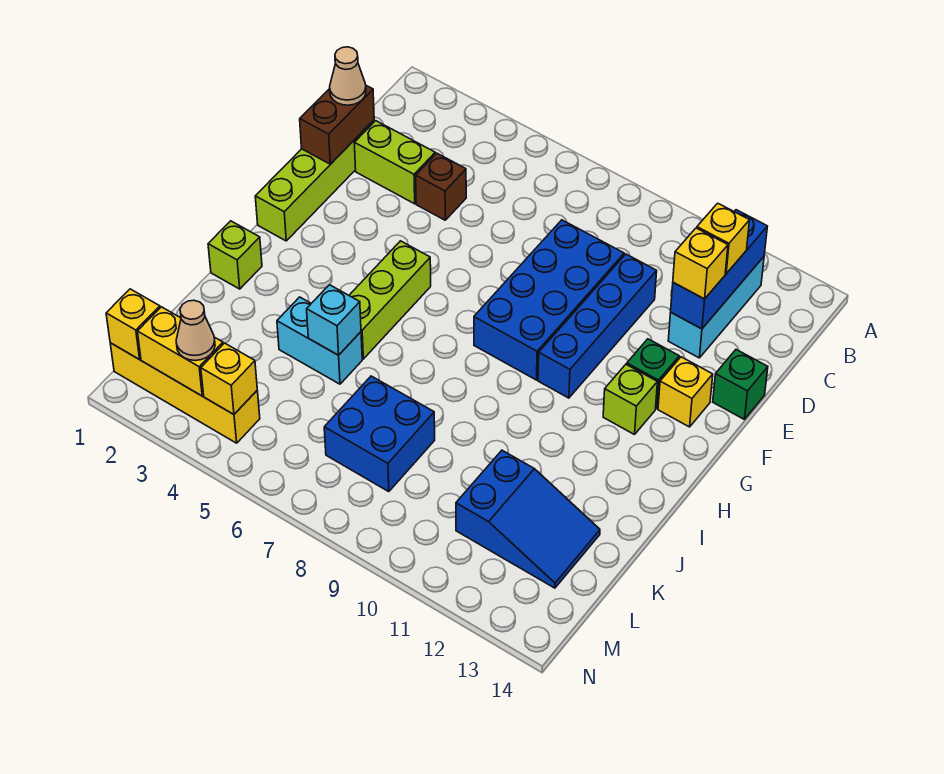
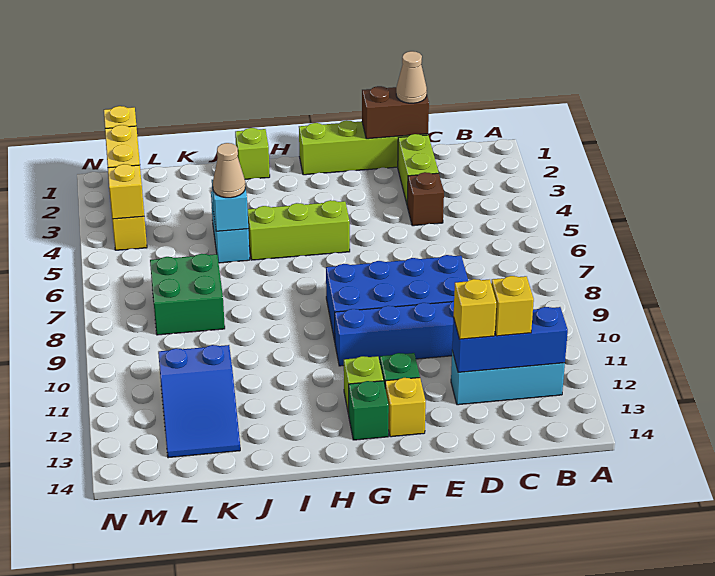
green brick E14 level 1 -> green brick G13 level 1
blue brick K7:L8 level 1 -> green brick K7:L8 level 1
tan cone M3 level 3 -> tan cone J5 level 3

